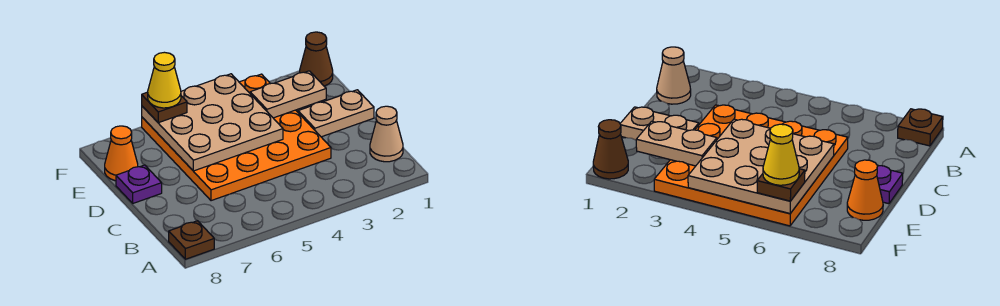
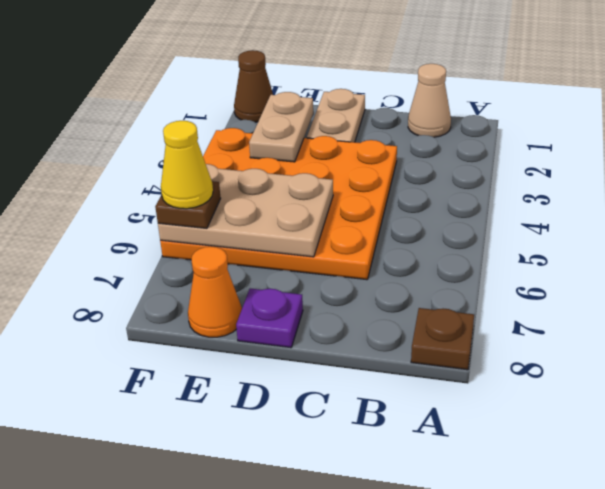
tan plate D4:F6 level 2 -> tan plate D5:F6 level 2

